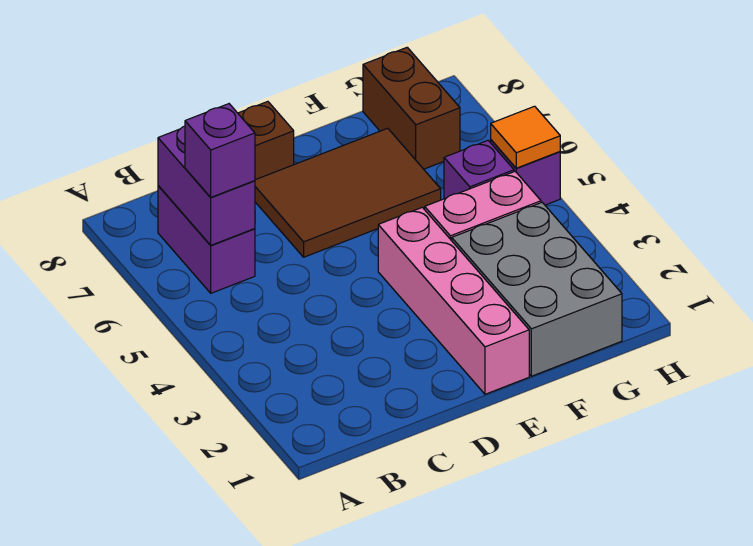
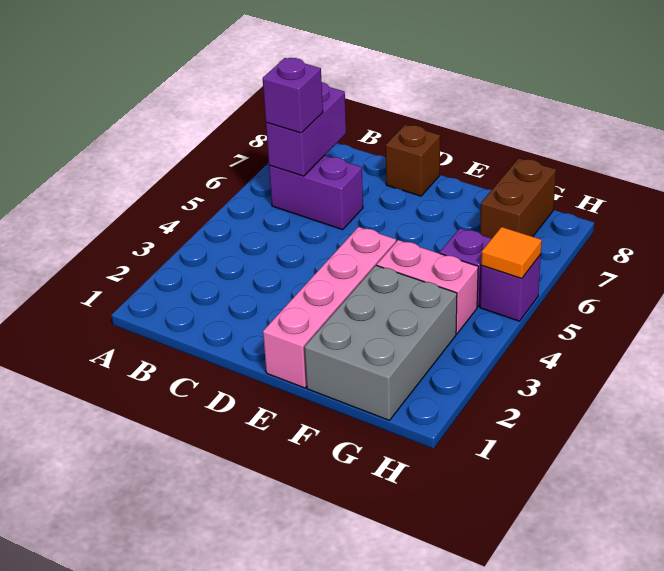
purple brick B6:B7 level 1 -> purple brick B6:C6 level 1
brown tile D6:F7 level 1 -> none

